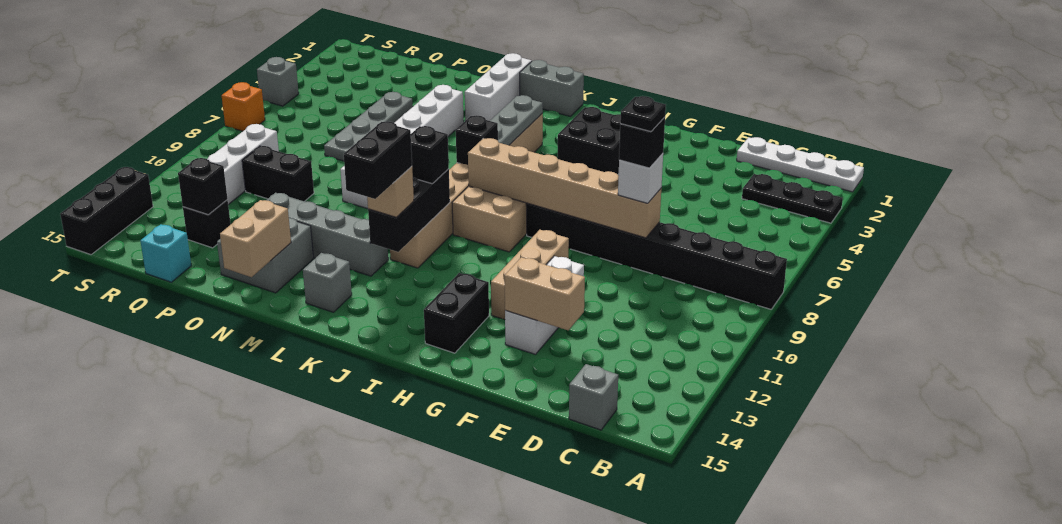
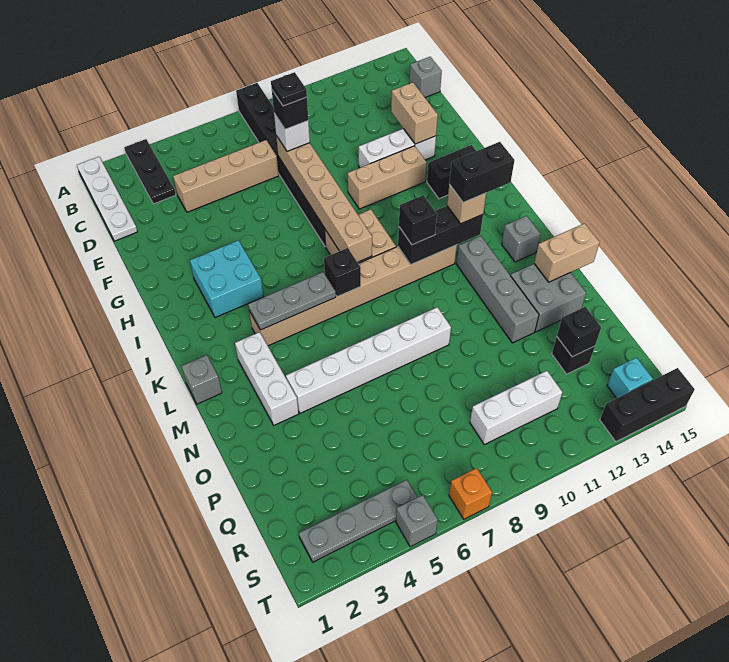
none -> tan brick D4:D7 level 1
black brick H3:I4 level 1 -> cyan brick H3:I4 level 1
grey brick K1:L1 level 1 -> grey brick L1 level 1
white brick M1:M3 level 1 -> white brick L3:N3 level 1
grey plate P4:P7 level 1 -> grey plate S2:S5 level 1
black brick P10:Q10 level 1 -> none
cyan brick Q15 level 1 -> cyan brick S14 level 1

